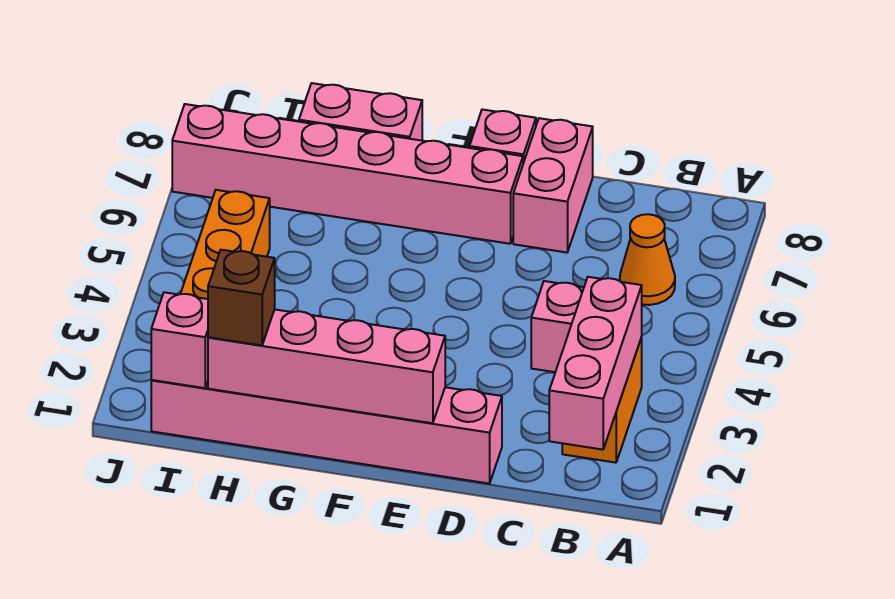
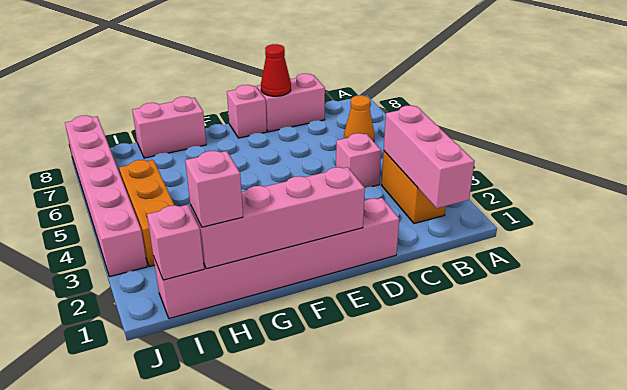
pink brick D7:D8 level 1 -> pink brick C8:D8 level 1
none -> red cone D8 level 2
pink brick E7:J7 level 1 -> pink brick J3:J8 level 1
brown brick H1 level 3 -> pink brick H1 level 3

